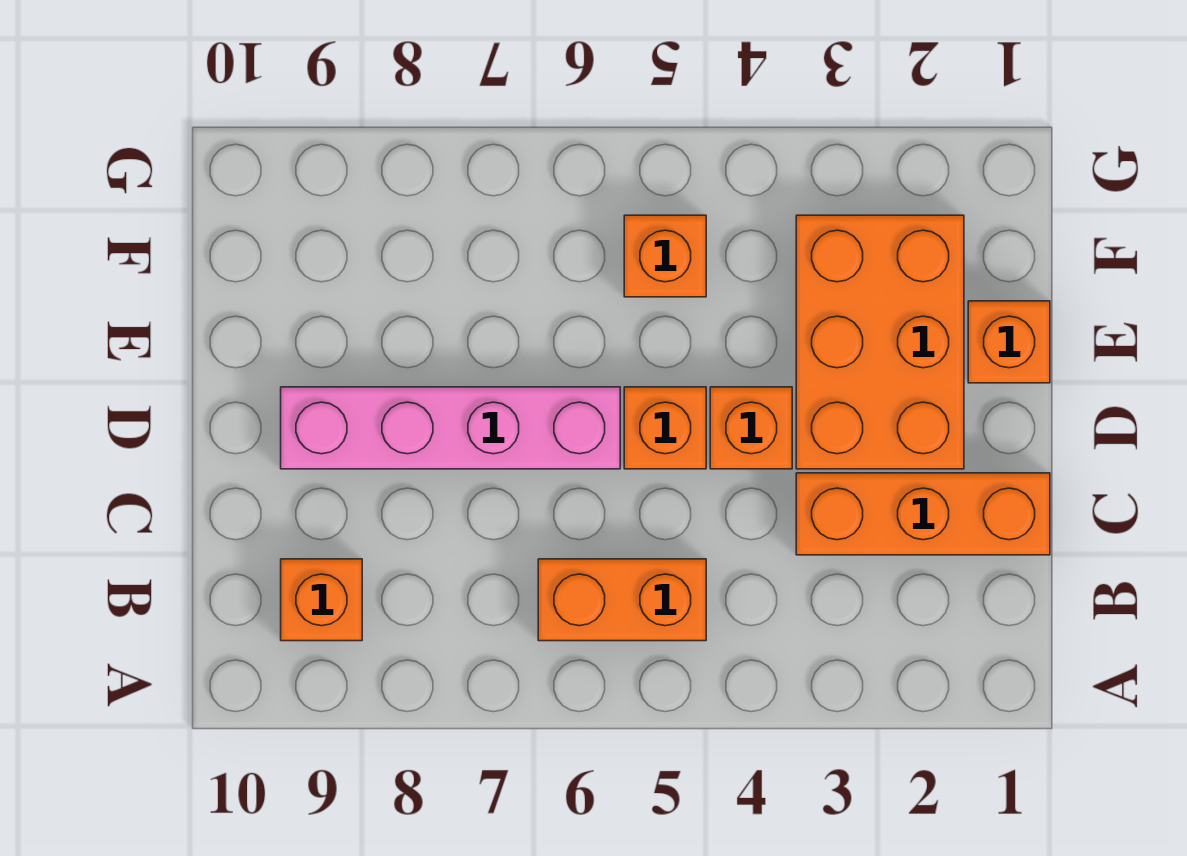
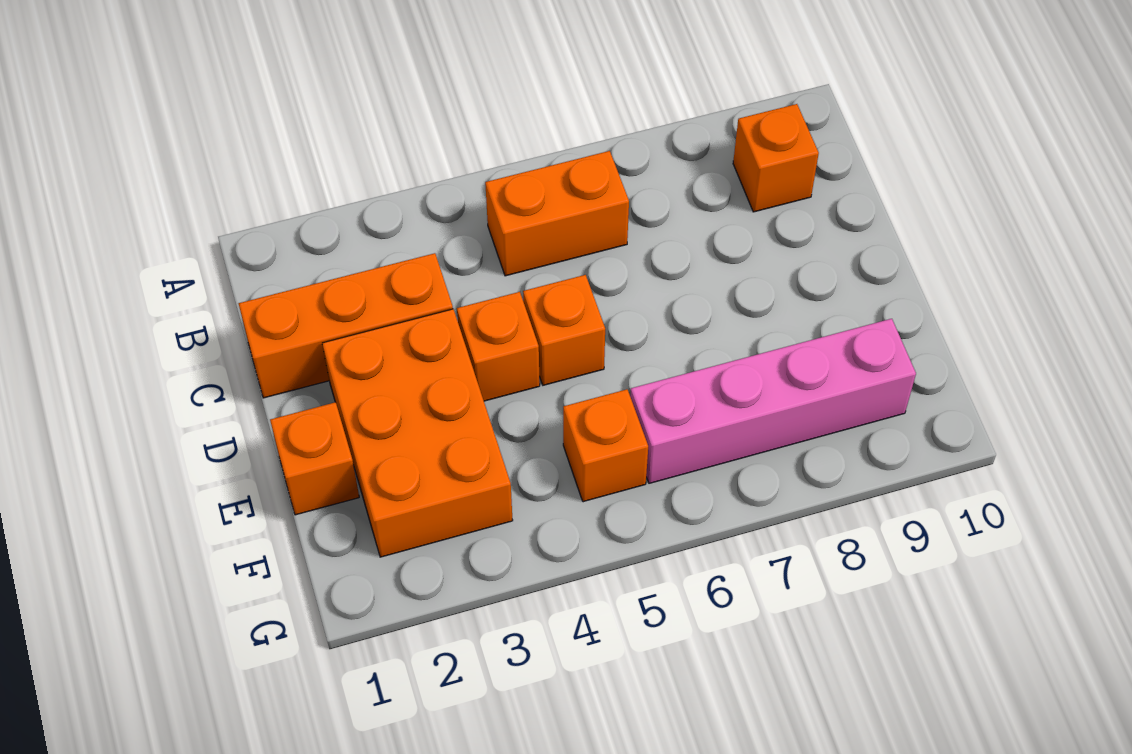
pink brick D6:D9 level 1 -> pink brick F6:F9 level 1

